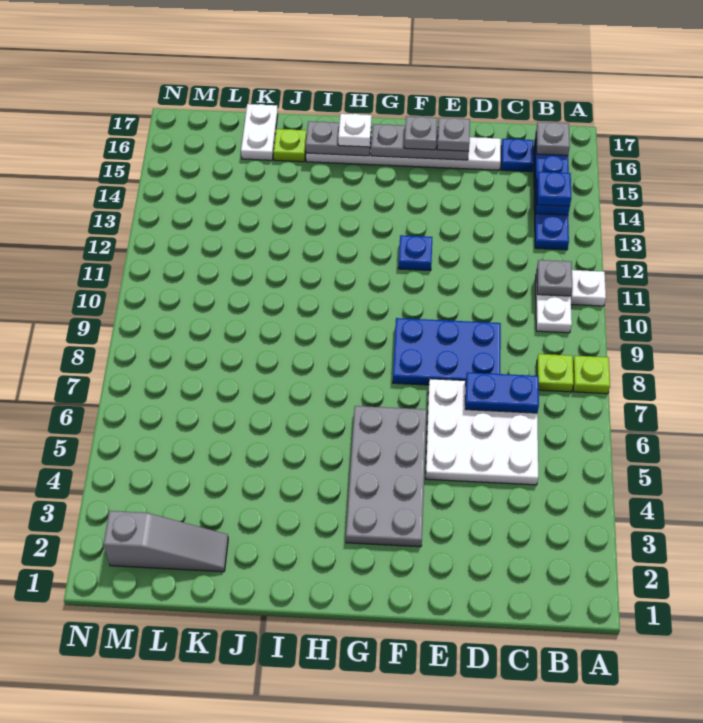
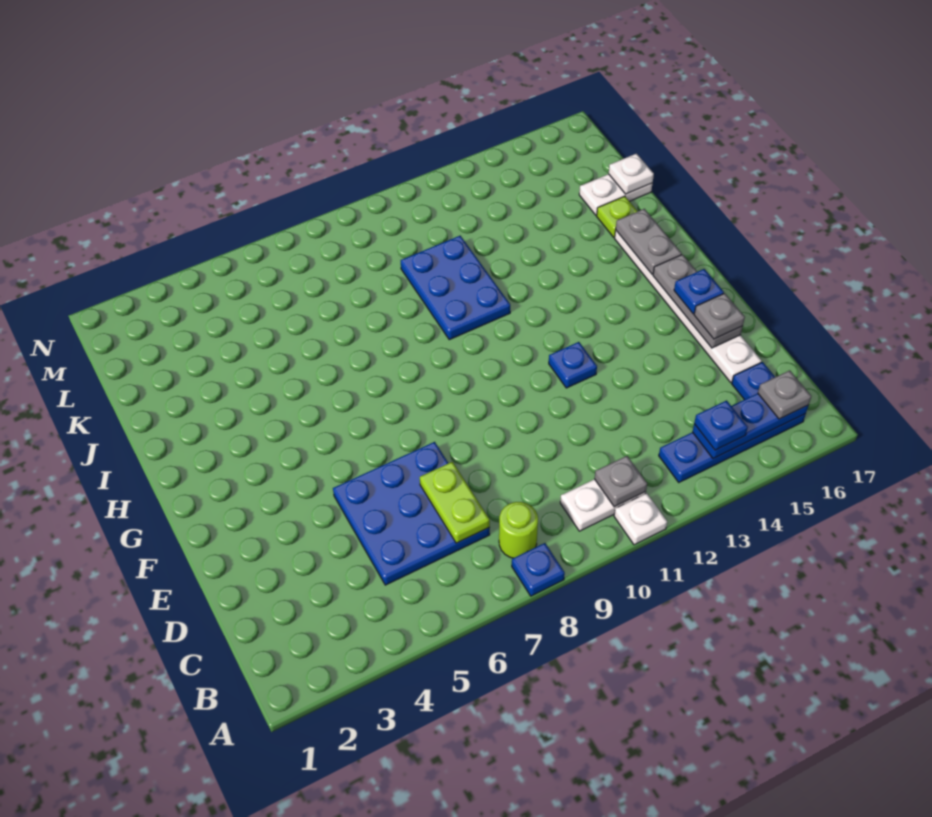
lime plate A8 level 1 -> blue plate A8 level 1
lime plate B8 level 1 -> lime round brick B8 level 1
white plate C5:E7 level 1 -> blue plate C5:E7 level 1
blue plate C7:D7 level 2 -> lime plate C7:D7 level 2
blue plate D8:F9 level 1 -> blue plate I10:K11 level 1
grey plate F3:G6 level 1 -> none
grey plate F16 level 3 -> blue plate F16 level 3
white plate H16 level 3 -> white plate K17 level 2
grey slope K2:M2 level 1 top M -> none

